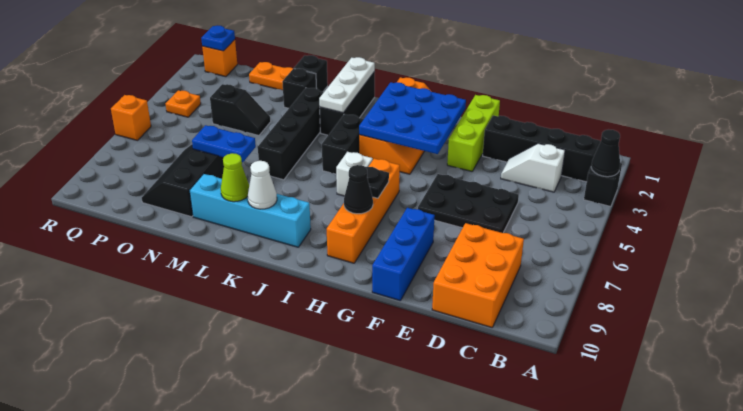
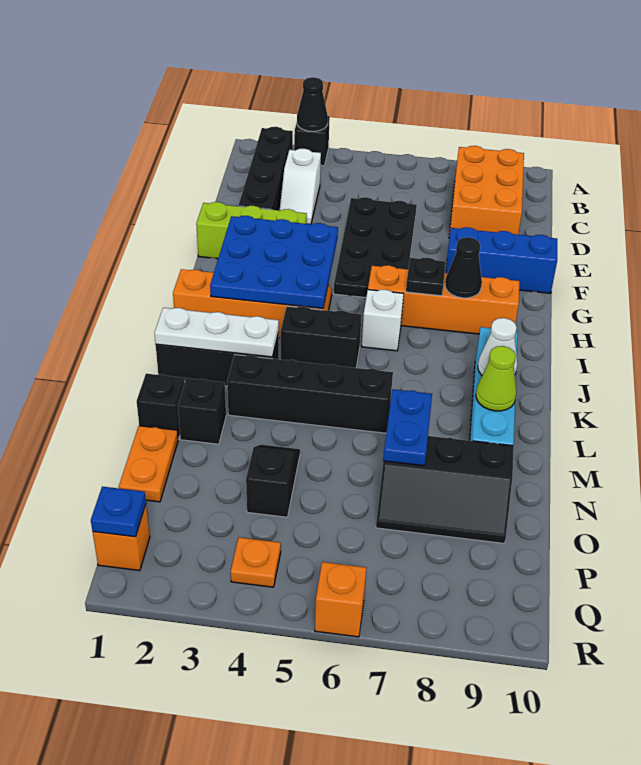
orange brick C8:D10 level 1 -> orange brick B8:D9 level 1
black plate D5:F6 level 1 -> black plate D5:G6 level 1

